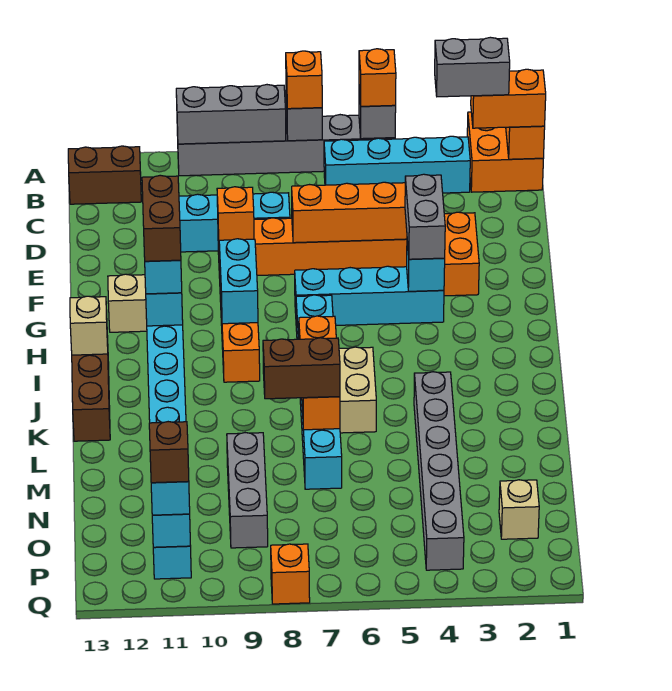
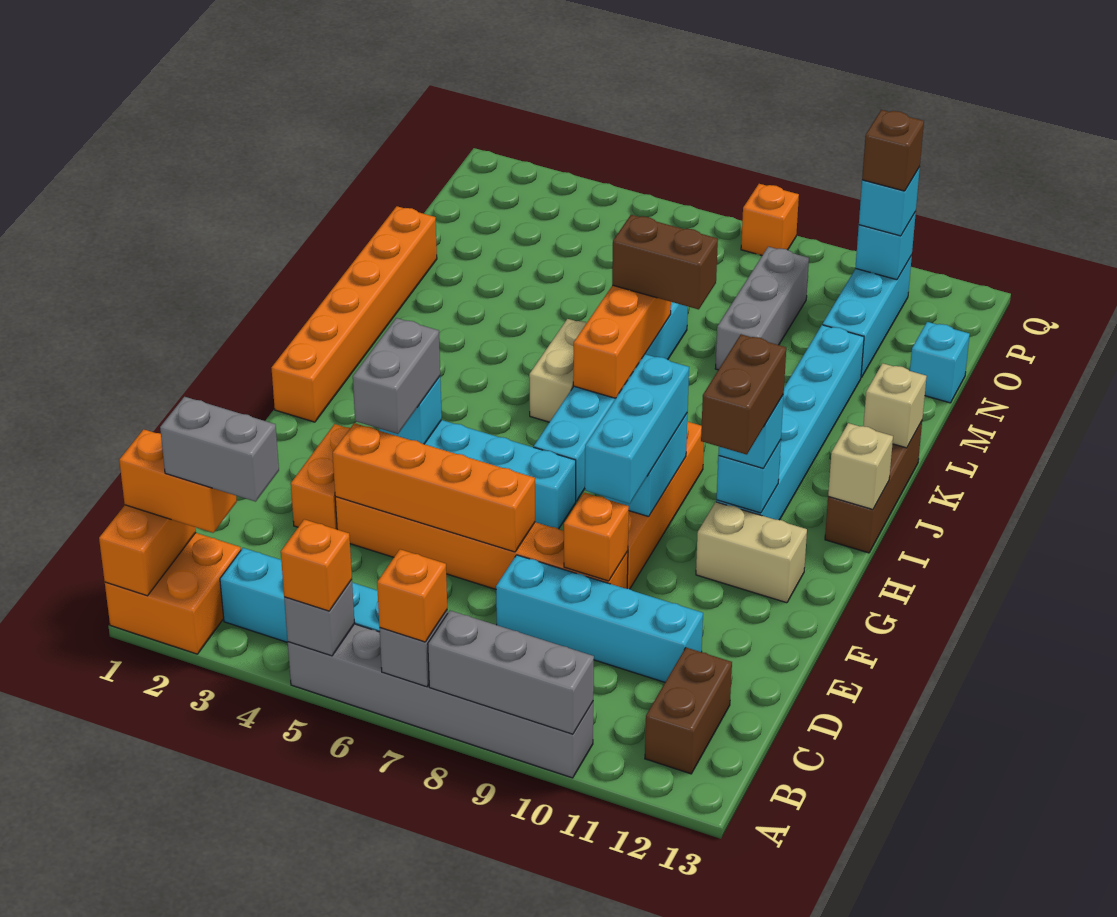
brown brick B12:B13 level 1 -> brown brick B12:C12 level 1
none -> cyan brick F9:H9 level 3
none -> orange brick H1:M1 level 1
grey brick K4:P4 level 1 -> none
none -> cyan brick N13 level 1
tan brick O2 level 1 -> tan brick K13 level 2

